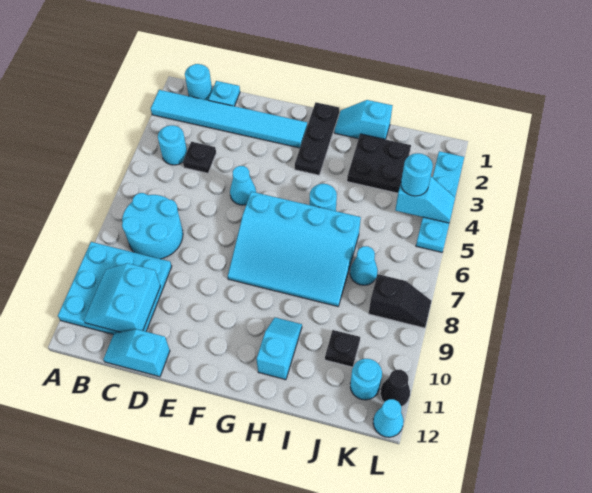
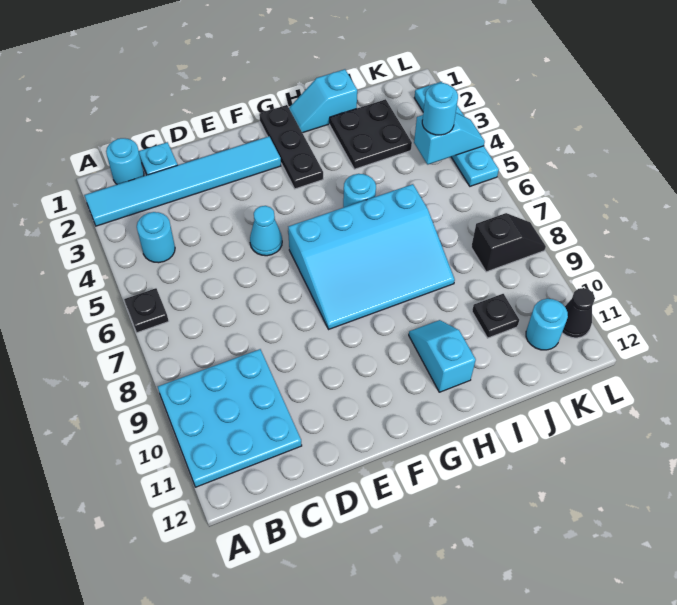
cyan round brick B7:C8 level 1 -> none
cyan slope B10:C11 level 2 top C -> none
black plate C4 level 1 -> black plate A6 level 1
cyan slope C12:D12 level 1 top D -> none
cyan cone J7 level 1 -> none
cyan cone L12 level 1 -> none

